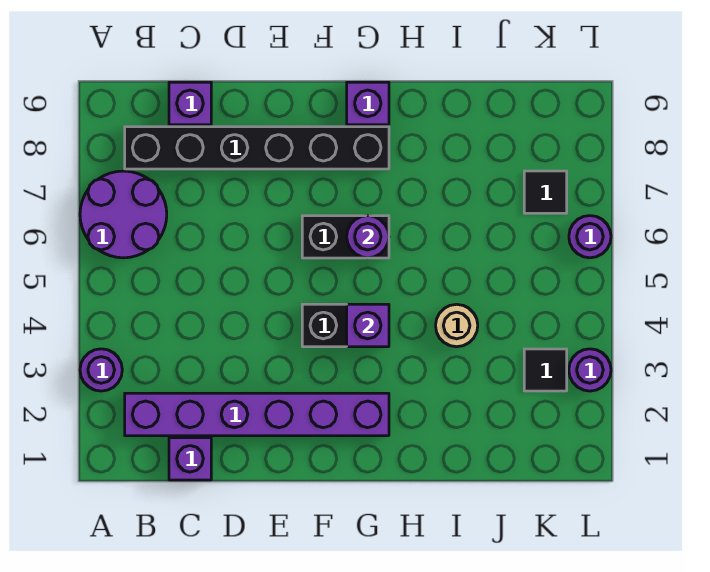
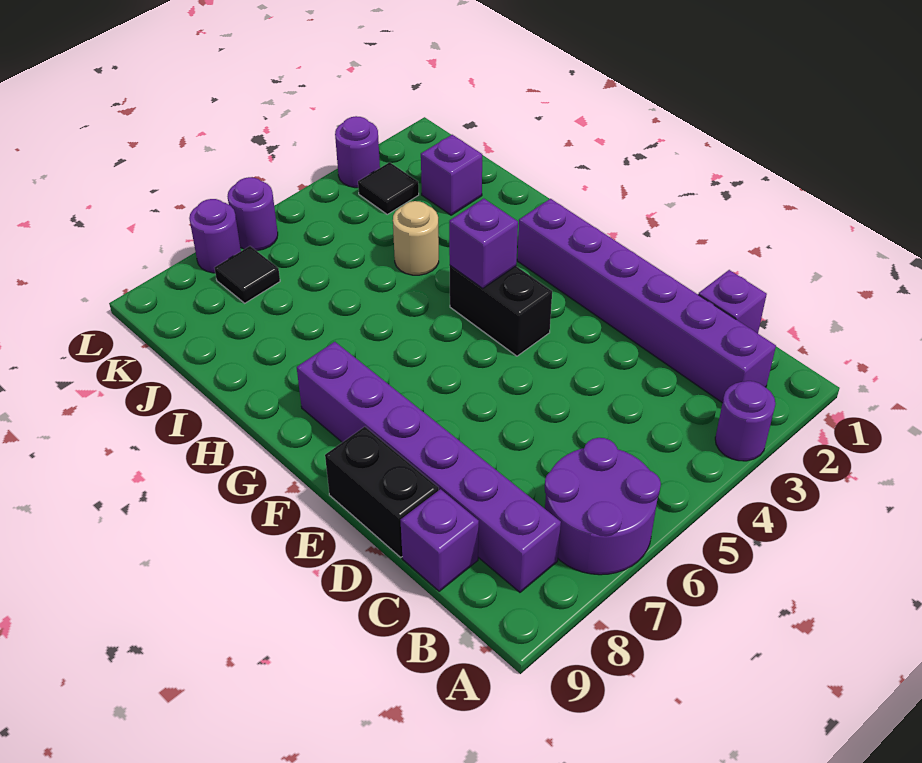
black brick B8:G8 level 1 -> purple brick B8:G8 level 1
black brick F6:G6 level 1 -> black brick D9:E9 level 1
purple round brick G6 level 2 -> purple round brick L7 level 1
purple brick G9 level 1 -> purple brick J2 level 1

